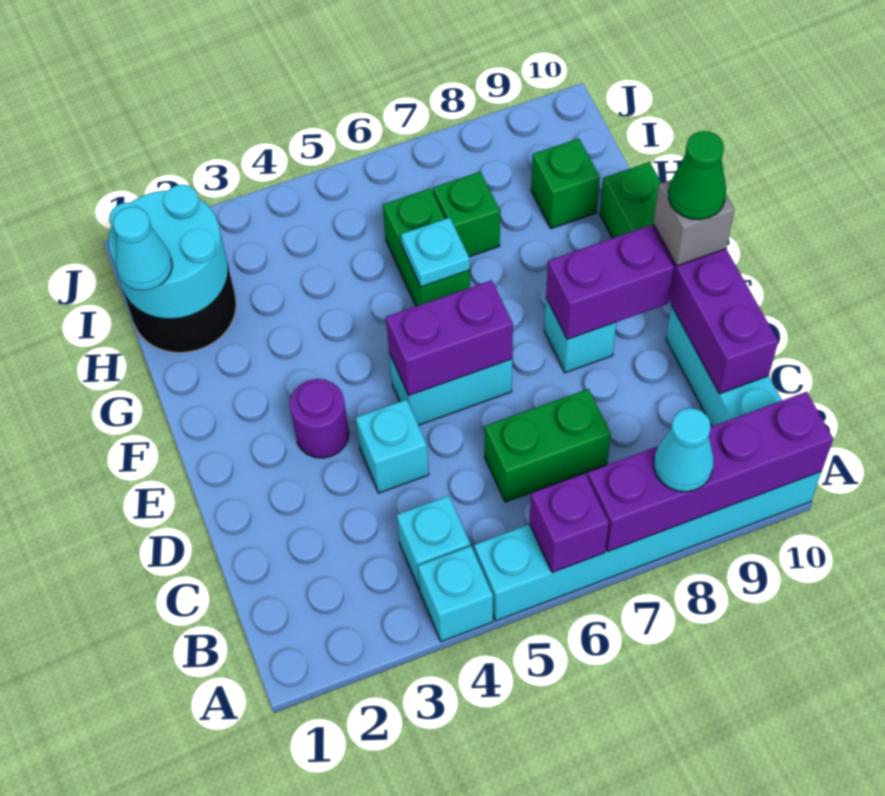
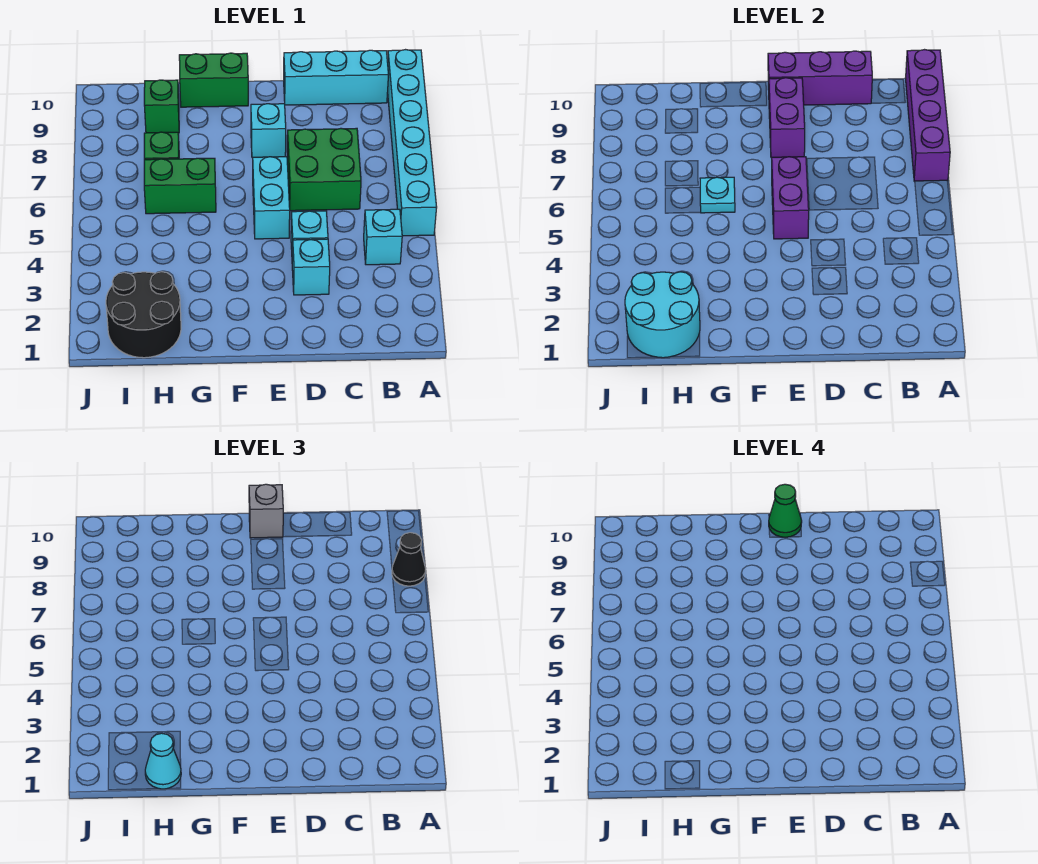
cyan brick A4 level 1 -> cyan brick D3 level 1
purple brick A6 level 2 -> none
cyan cone A8 level 3 -> black cone A8 level 3
green brick C6:C7 level 1 -> green brick C6:D7 level 1
purple round brick E3 level 1 -> none

